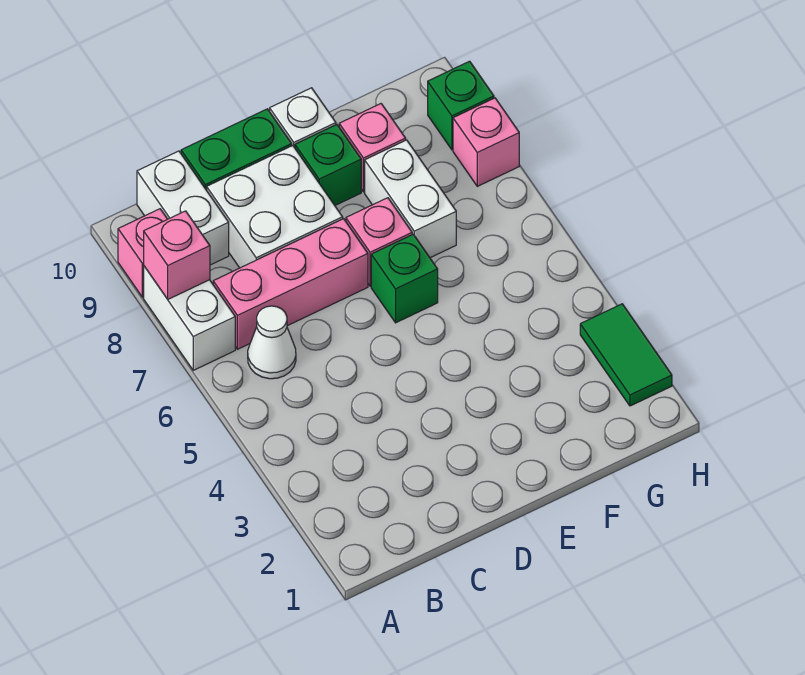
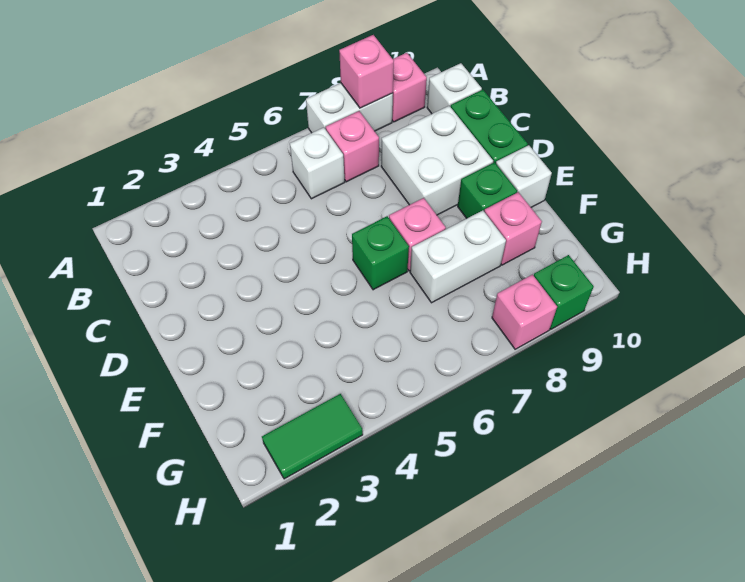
white cone B6 level 1 -> white brick B6 level 1
pink brick B7:D7 level 1 -> pink brick B7 level 1
white brick B9:B10 level 1 -> white brick B10 level 1

